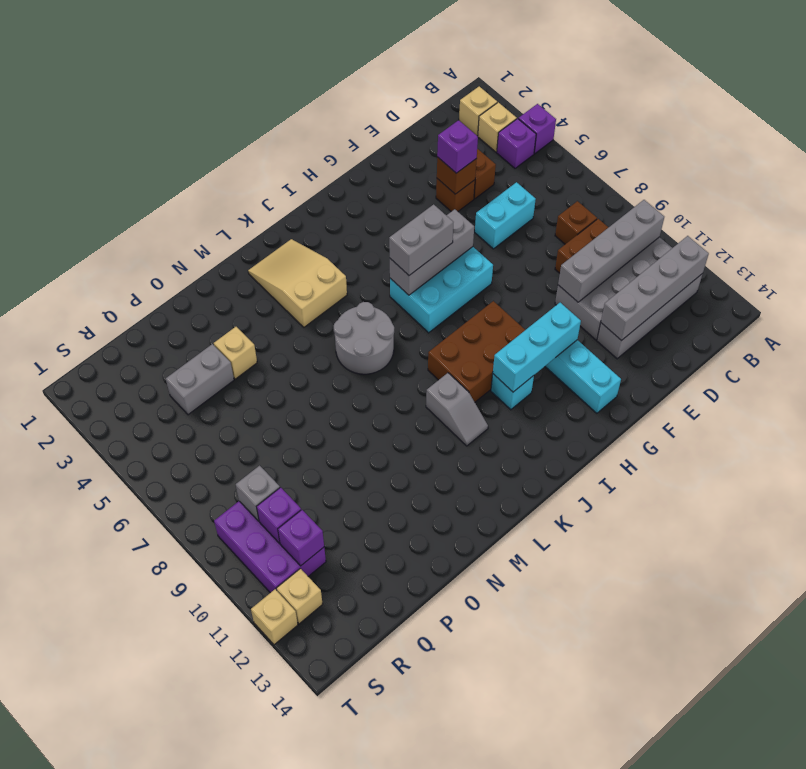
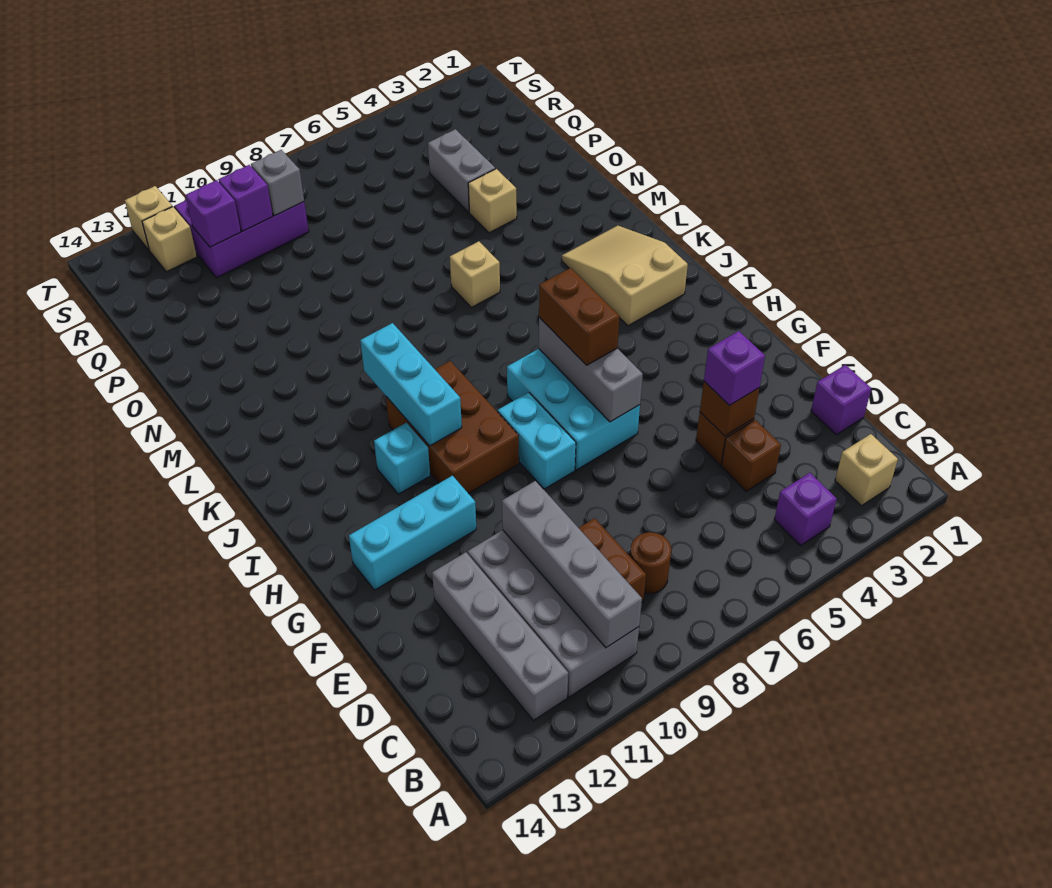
purple brick A4 level 1 -> purple brick D1 level 1
tan brick B3 level 1 -> tan brick M6 level 1
grey brick B12:E12 level 2 -> none
brown brick C8 level 1 -> brown round brick C8 level 1
cyan brick D6:E6 level 1 -> cyan brick G8:H8 level 1
cyan brick G11:I11 level 2 -> cyan brick I10:K10 level 2
grey brick H6:I6 level 3 -> brown brick H6:I6 level 3
tan slope K2:L4 level 1 top 4 -> tan slope J2:L3 level 1 top J
grey round brick K6:L7 level 1 -> none
grey slope K10:K11 level 1 top 10 -> none

